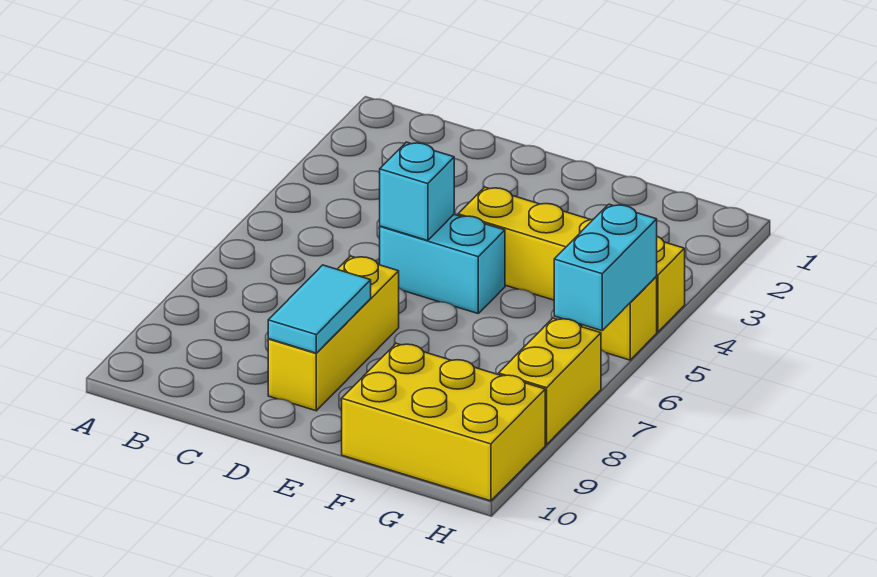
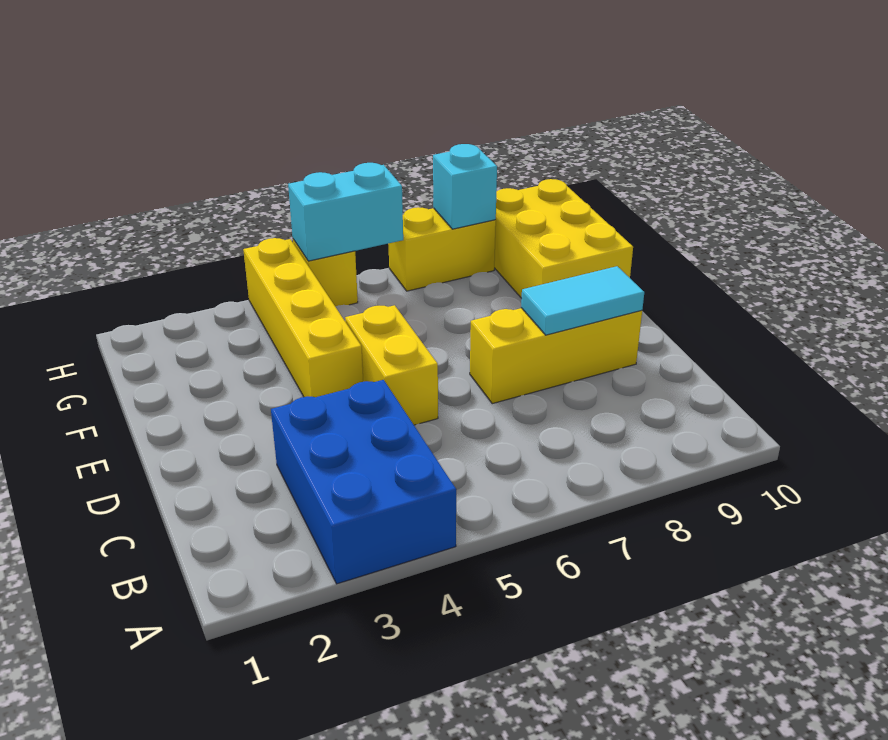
none -> blue brick A3:C4 level 1
cyan brick D5:E5 level 1 -> yellow brick D5:E5 level 1
cyan brick D5 level 2 -> cyan brick H8 level 2

